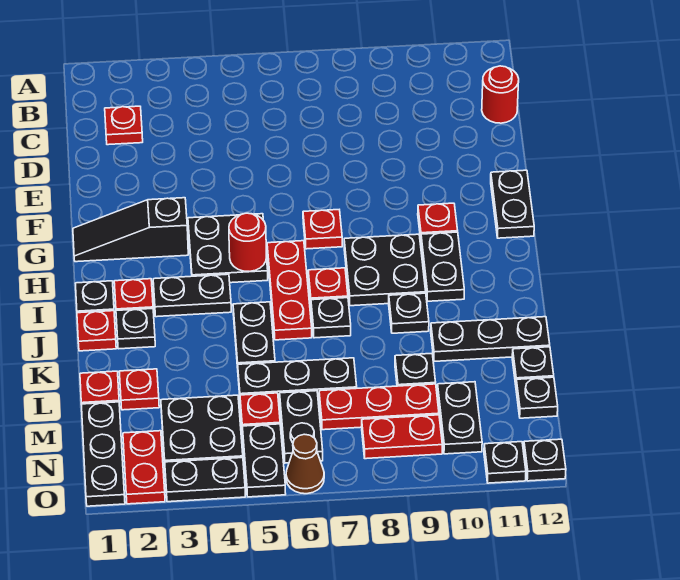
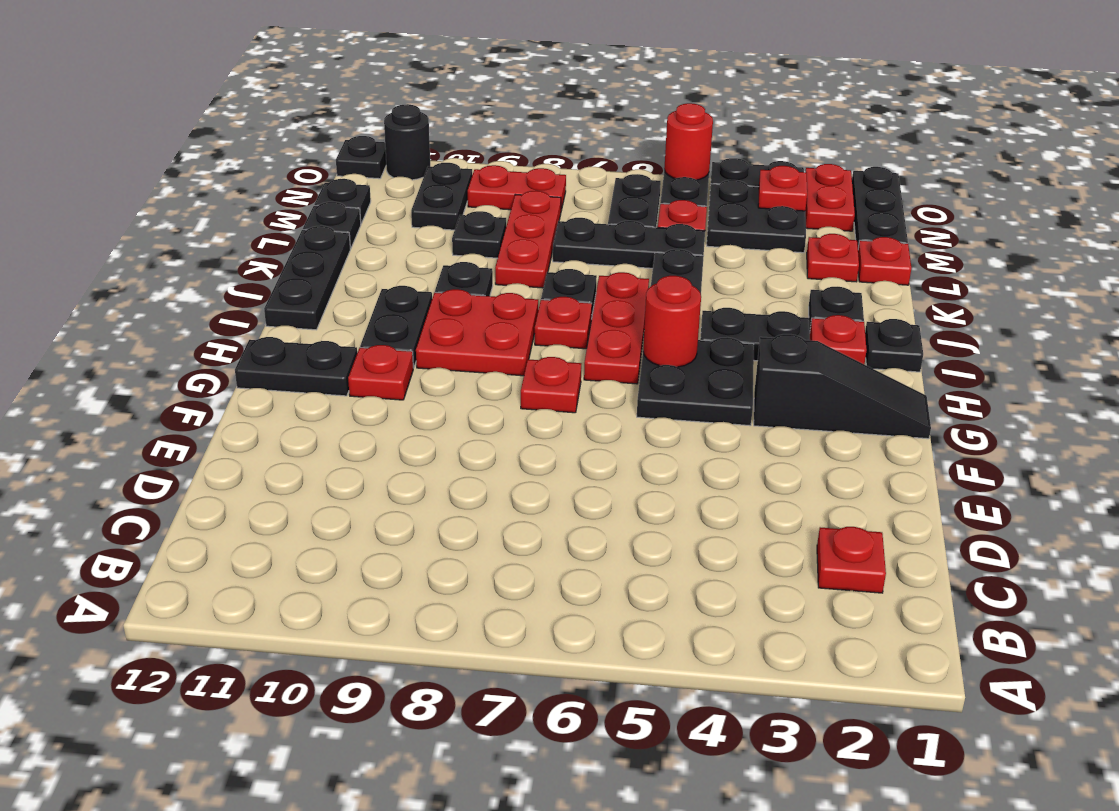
red round brick C12 level 1 -> red round brick O5 level 2
black plate F12:G12 level 1 -> black plate G11:G12 level 1
black plate H8:I9 level 1 -> red plate H8:I9 level 1
red plate J1 level 1 -> red plate N3 level 2
black plate K10:K12 level 1 -> black plate I12:K12 level 1
red plate M7:M9 level 1 -> red plate K8:M8 level 1
brown cone O6 level 1 -> none
black plate O11 level 1 -> black round brick O11 level 1

